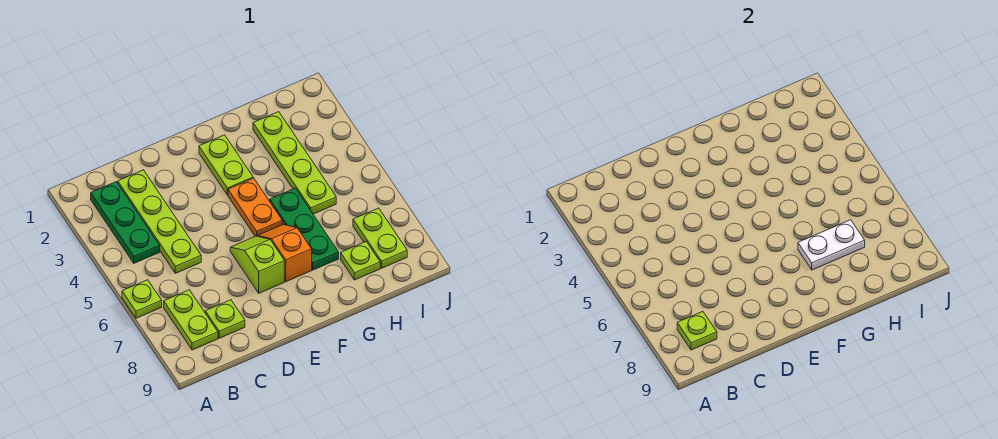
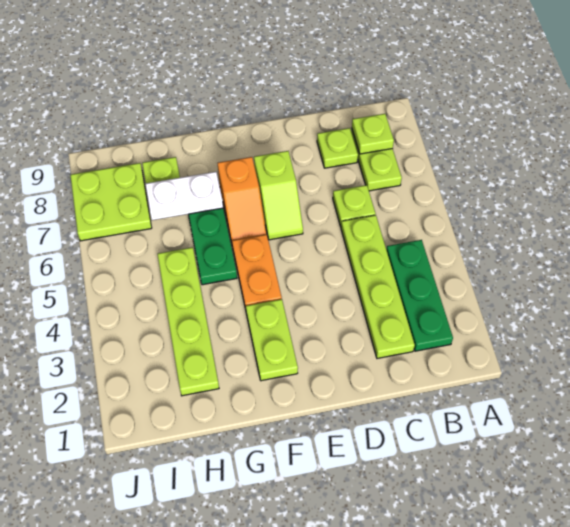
lime plate A6 level 1 -> lime plate C6 level 1
lime plate I7:I8 level 1 -> lime plate I7:J8 level 1

